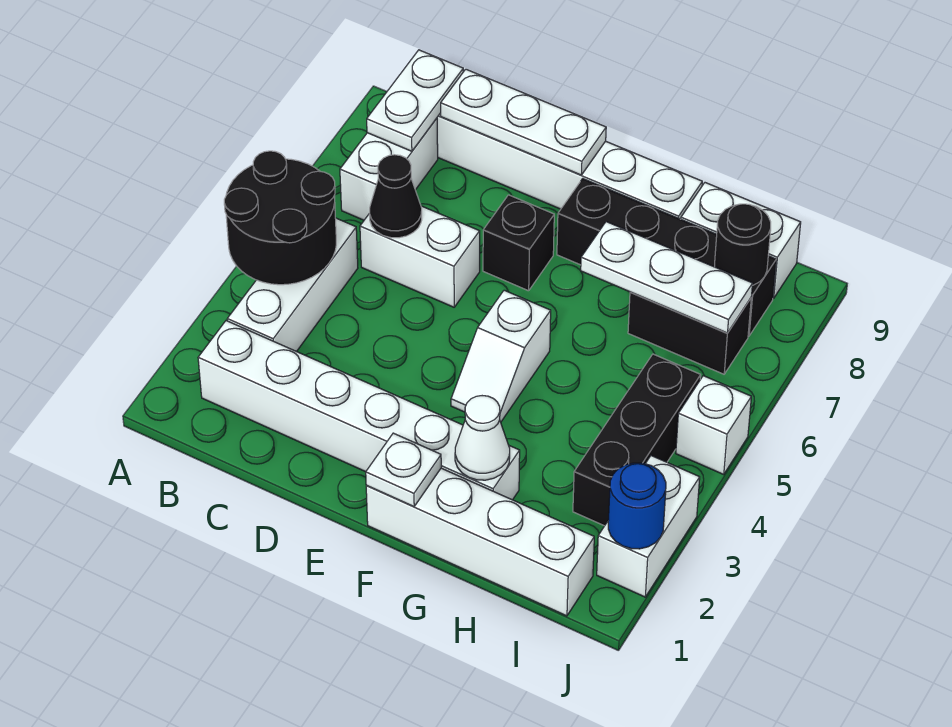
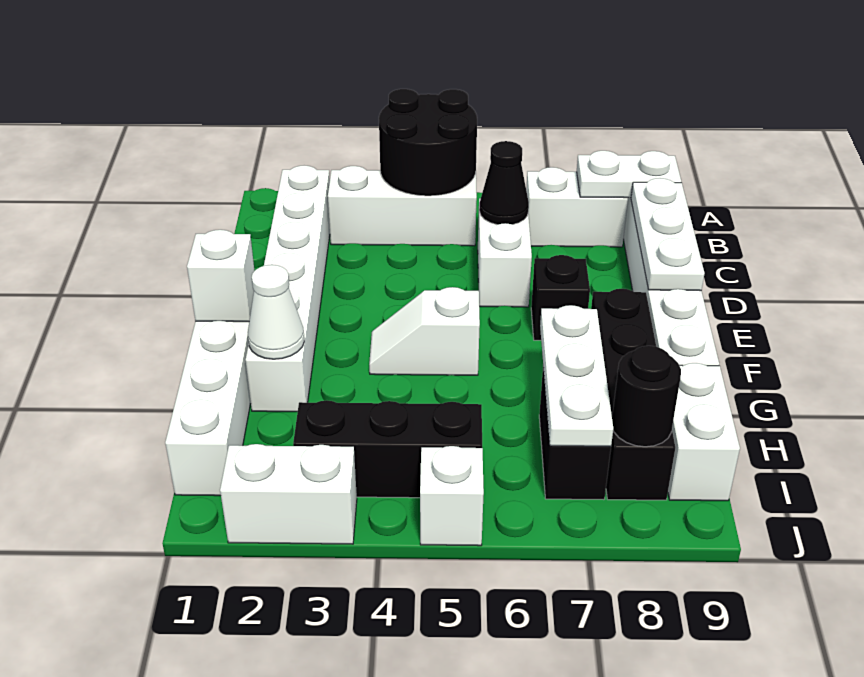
white plate F1 level 2 -> white brick F1 level 2
blue round brick J2 level 2 -> none

